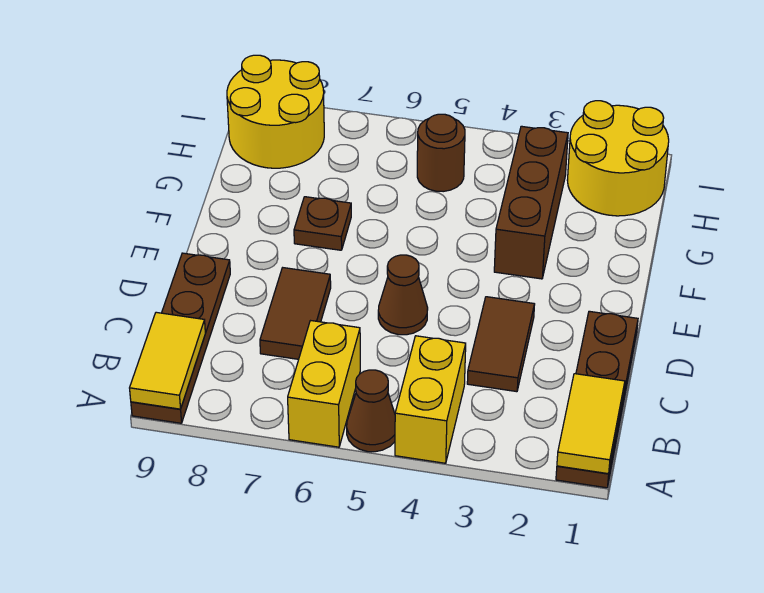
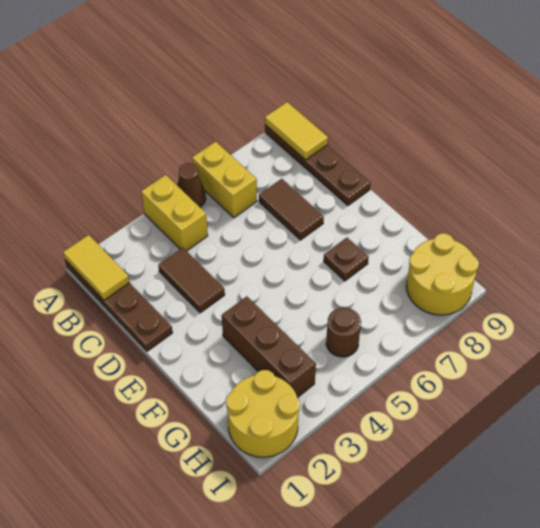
brown cone D5 level 1 -> none

